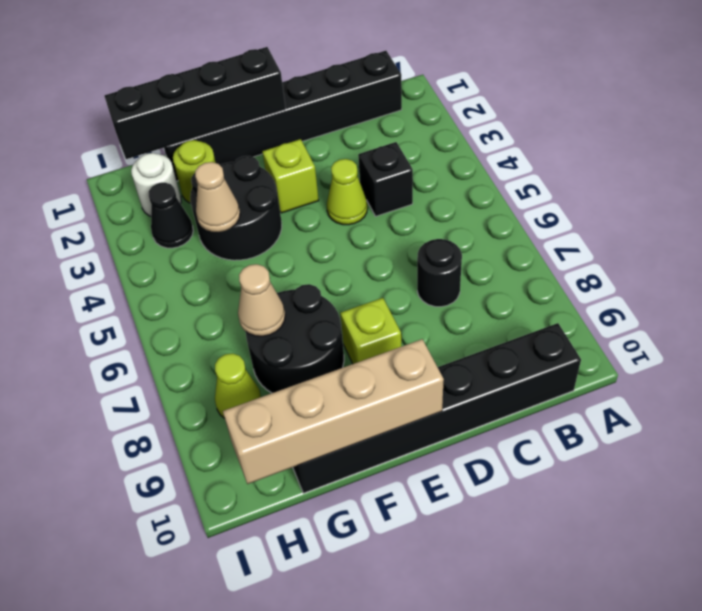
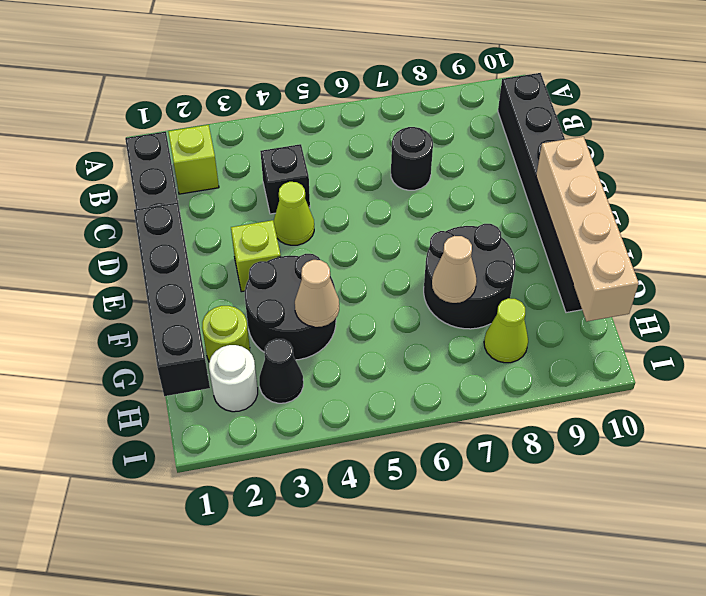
lime brick E8 level 1 -> lime brick B2 level 1

